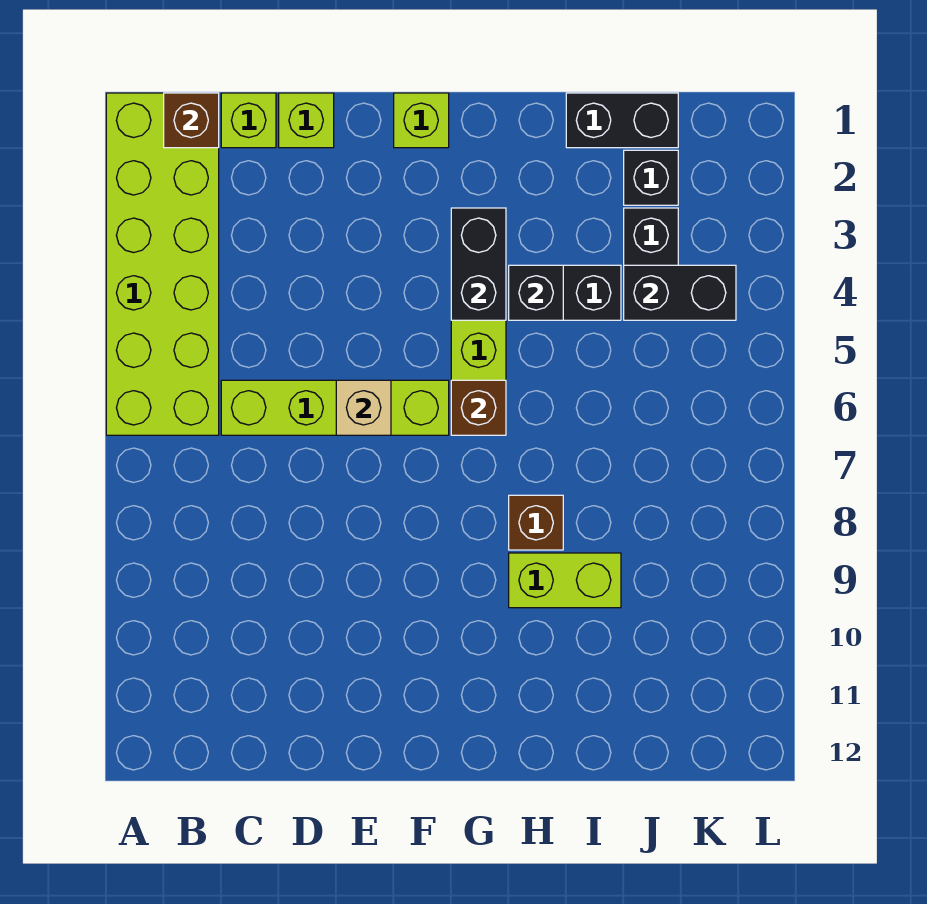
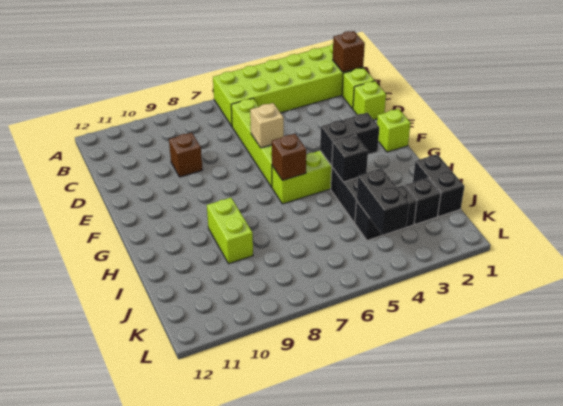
brown brick H8 level 1 -> brown brick D9 level 1

